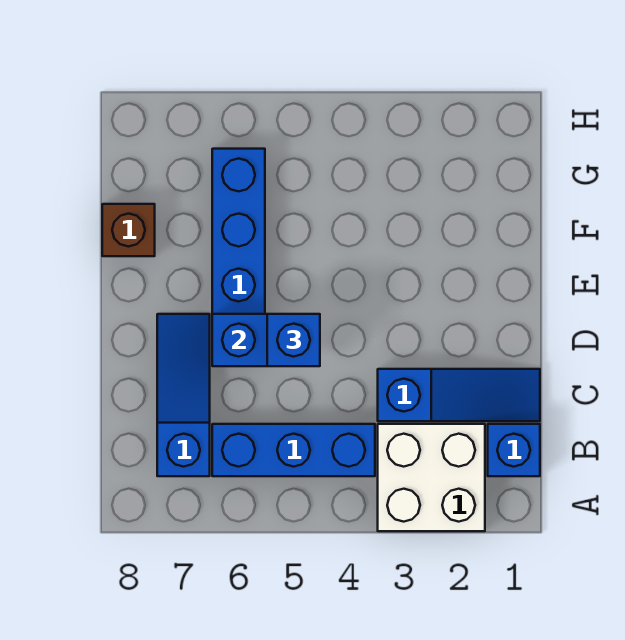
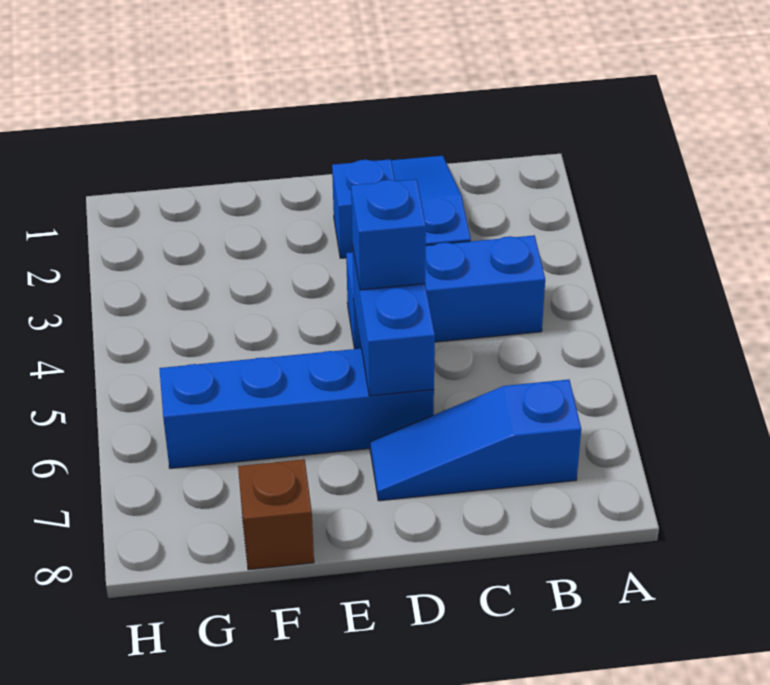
white brick A2:B3 level 1 -> none
blue brick B1 level 1 -> blue brick D2 level 1
blue brick B4:B6 level 1 -> blue brick B4:D4 level 1

